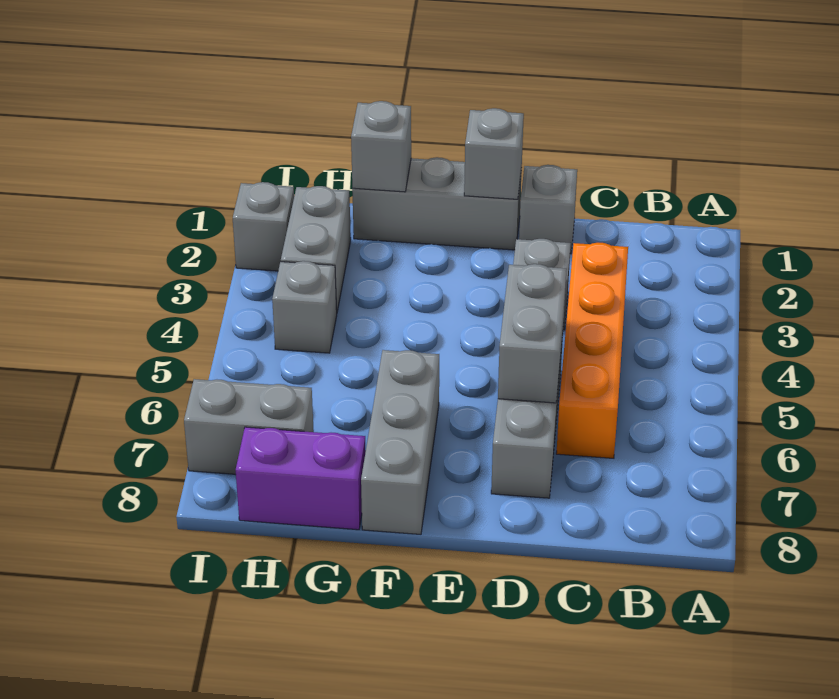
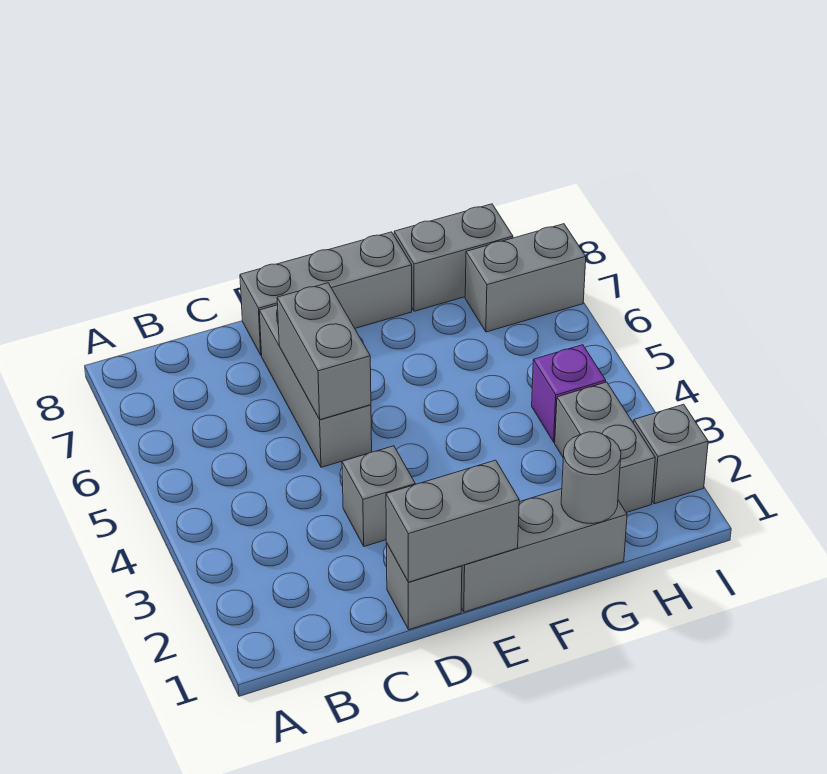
orange brick C3:C6 level 1 -> none
grey brick E1 level 2 -> grey brick D1:E1 level 2
grey brick F6:F8 level 1 -> grey brick D8:F8 level 1
grey brick G1 level 2 -> grey round brick G1 level 2
purple brick G8:H8 level 1 -> grey brick G8:H8 level 1
grey brick H4 level 1 -> purple brick H4 level 1

